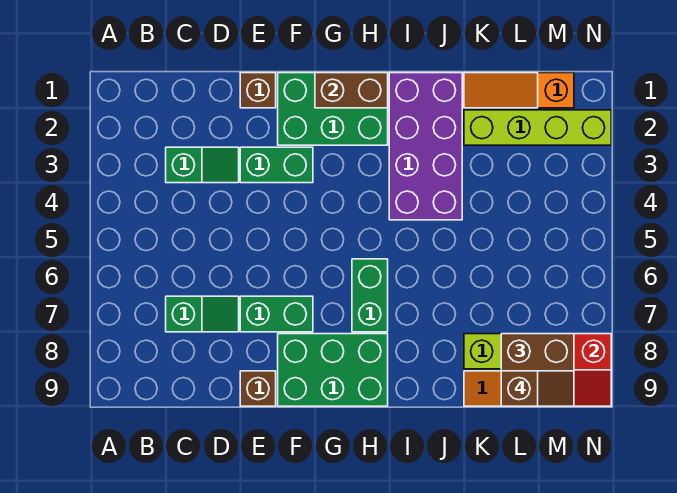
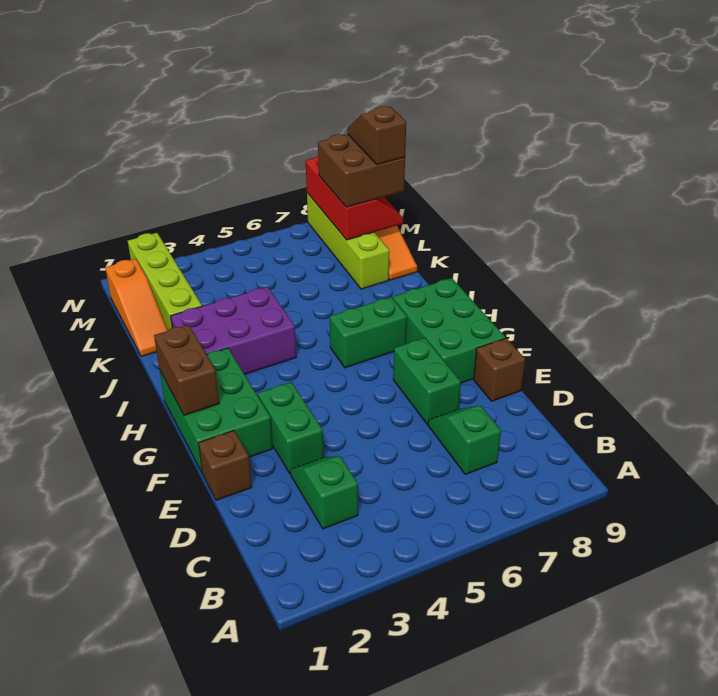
purple brick I1:J4 level 1 -> purple brick I2:J4 level 1

